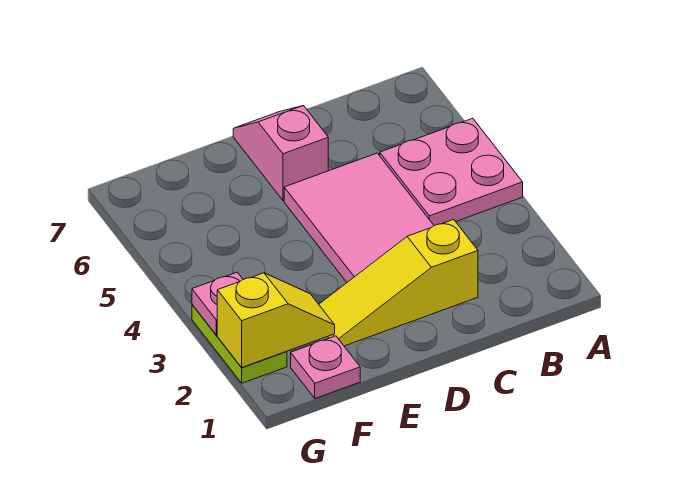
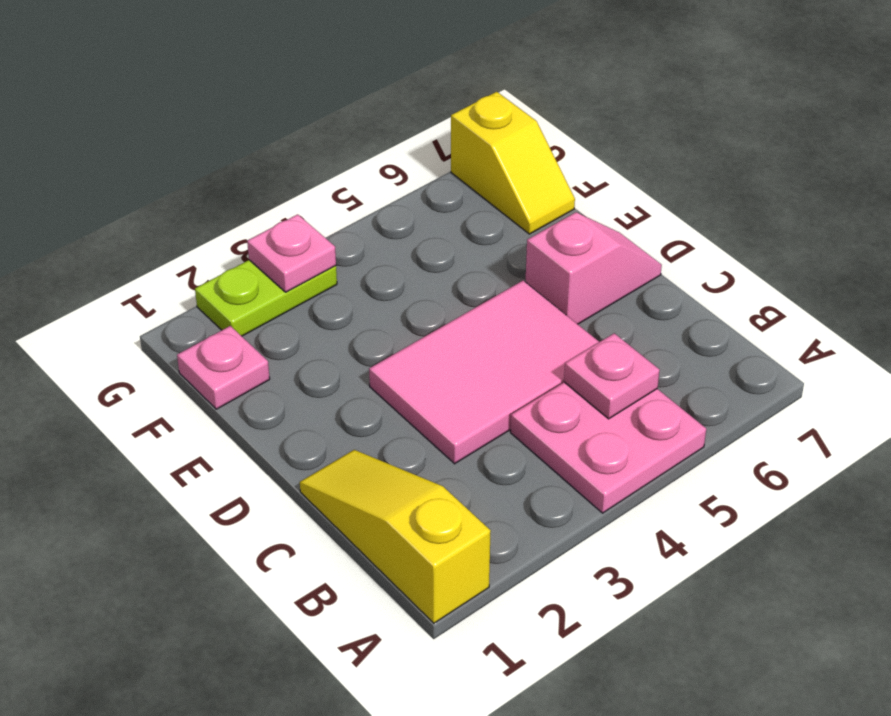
none -> pink plate B5 level 2
yellow slope C2:E2 level 1 top C -> yellow slope A1:C1 level 1 top A
yellow slope F2:G2 level 2 top G -> yellow slope F7:G7 level 1 top G

